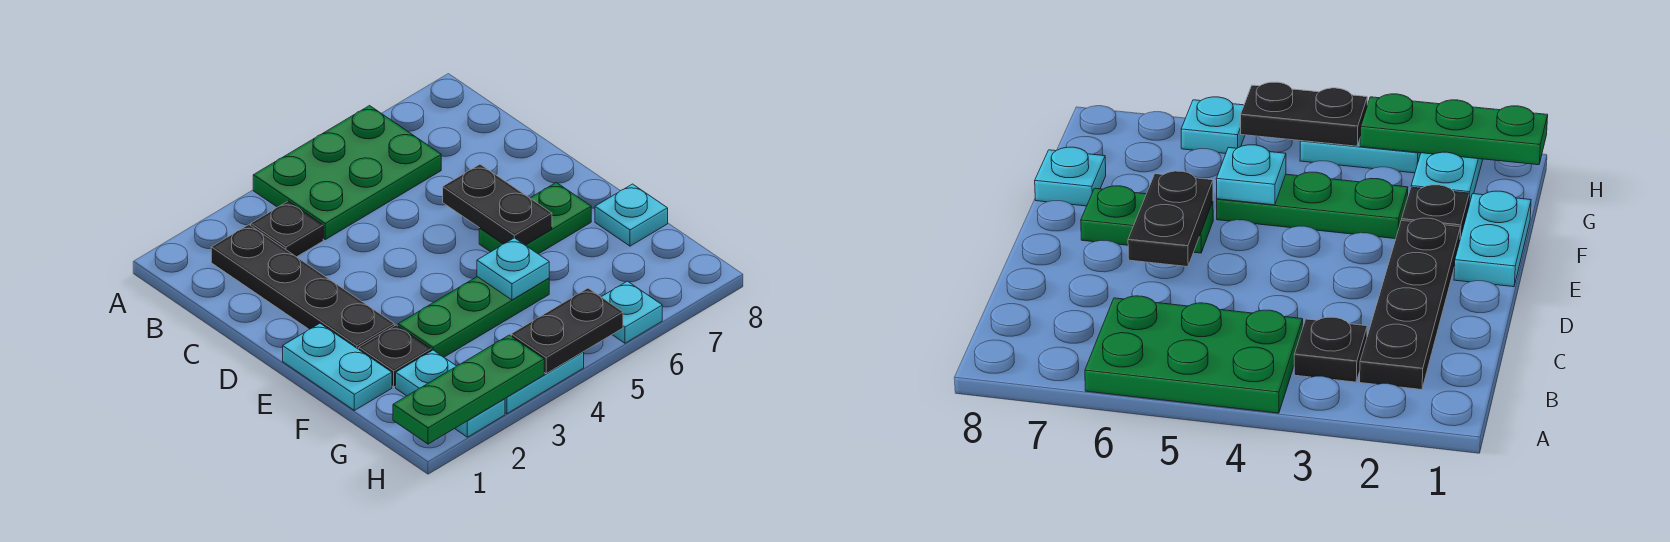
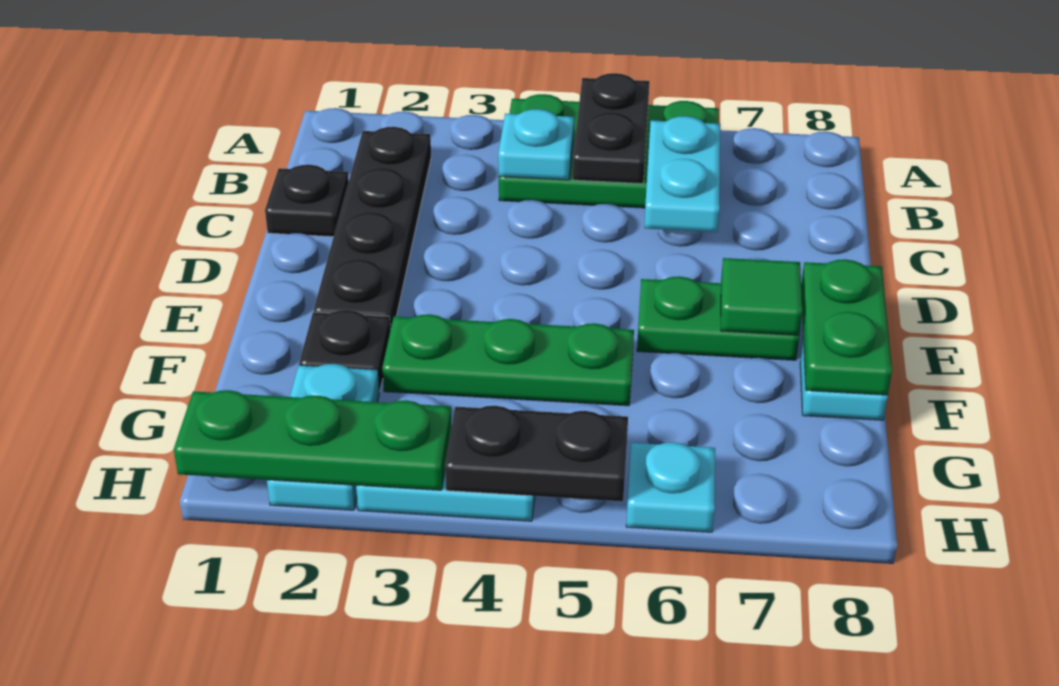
black plate B3 level 1 -> black plate C1 level 1
black plate D6:E6 level 2 -> black plate A5:B5 level 2
cyan plate E1:F1 level 1 -> cyan plate B6:C6 level 2
none -> green tile E7 level 2
none -> green plate E8:F8 level 2
cyan plate F5 level 2 -> cyan plate B4 level 2

